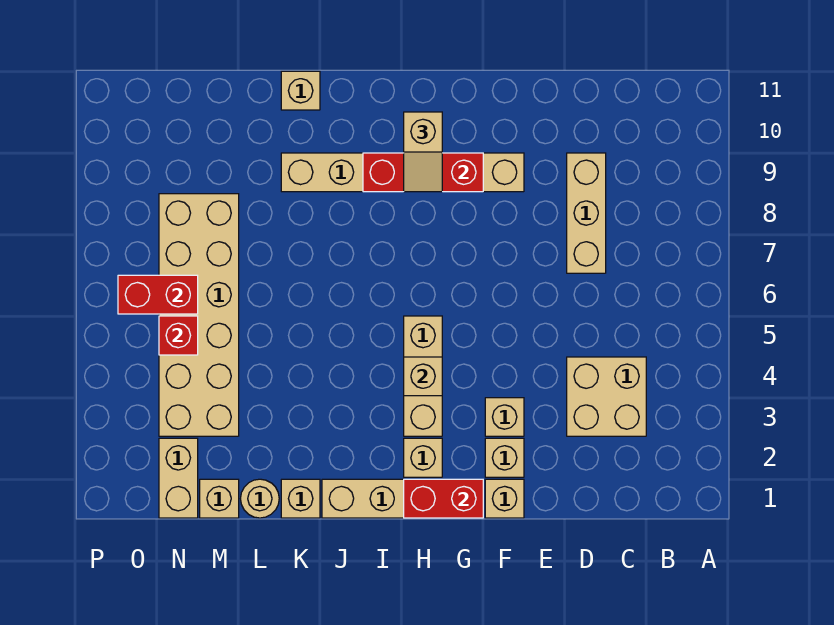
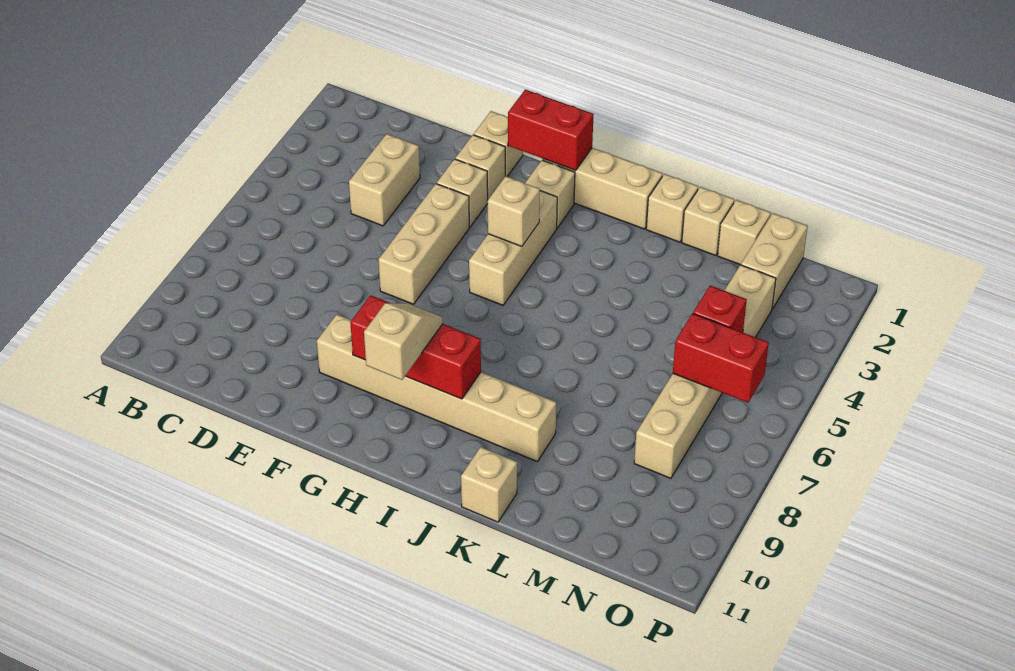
tan brick C3:D4 level 1 -> tan brick D3:D4 level 1
tan brick D7:D9 level 1 -> tan brick F4:F6 level 1
tan round brick L1 level 1 -> tan brick L1 level 1
tan brick M3:N8 level 1 -> tan brick N3:N8 level 1

